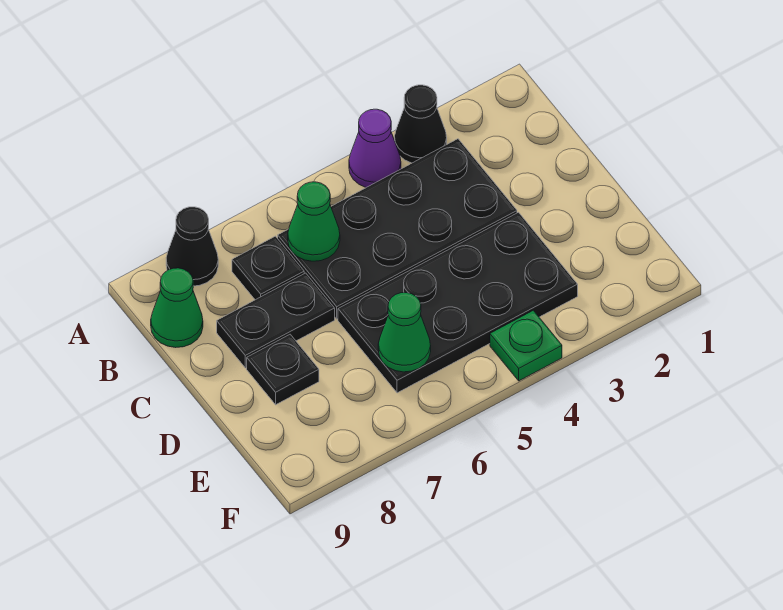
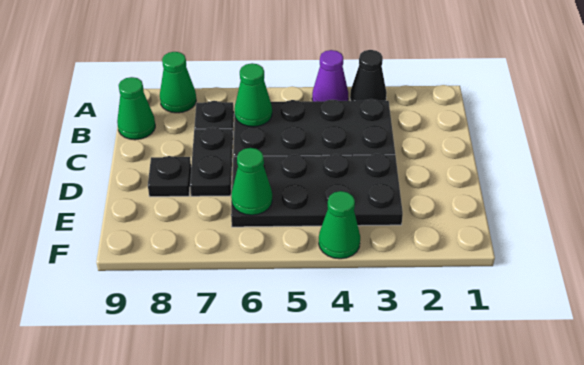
black cone A8 level 1 -> green cone A8 level 1
black plate C7:C8 level 1 -> black plate C7:D7 level 1
green plate F4 level 1 -> green cone F4 level 1

